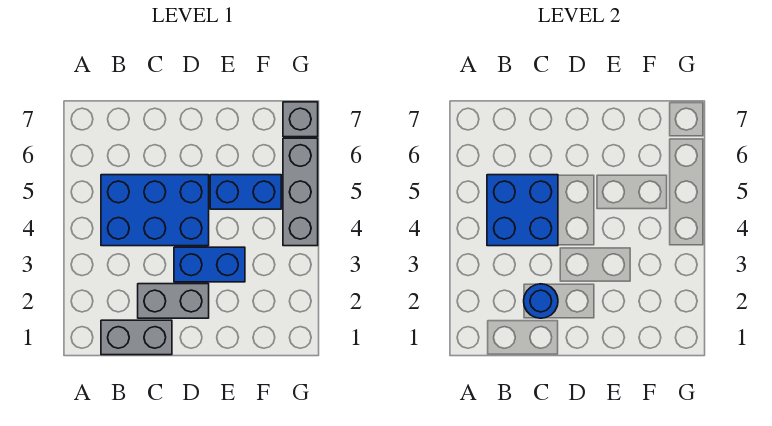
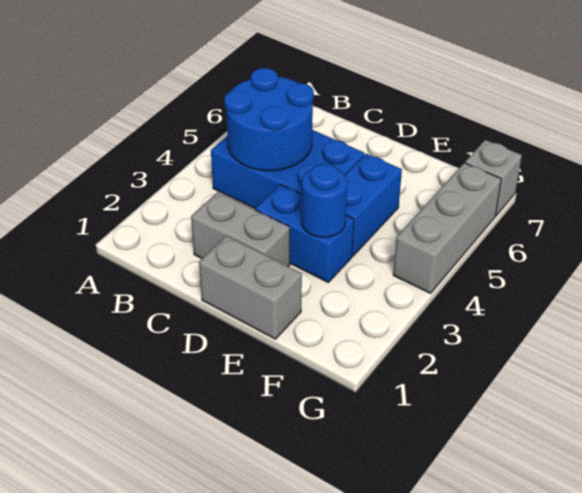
grey brick B1:C1 level 1 -> grey brick D1:E1 level 1
blue brick B4:C5 level 2 -> blue round brick B4:C5 level 2
blue round brick C2 level 2 -> blue round brick E3 level 2
blue brick E5:F5 level 1 -> blue brick E4:E5 level 1

